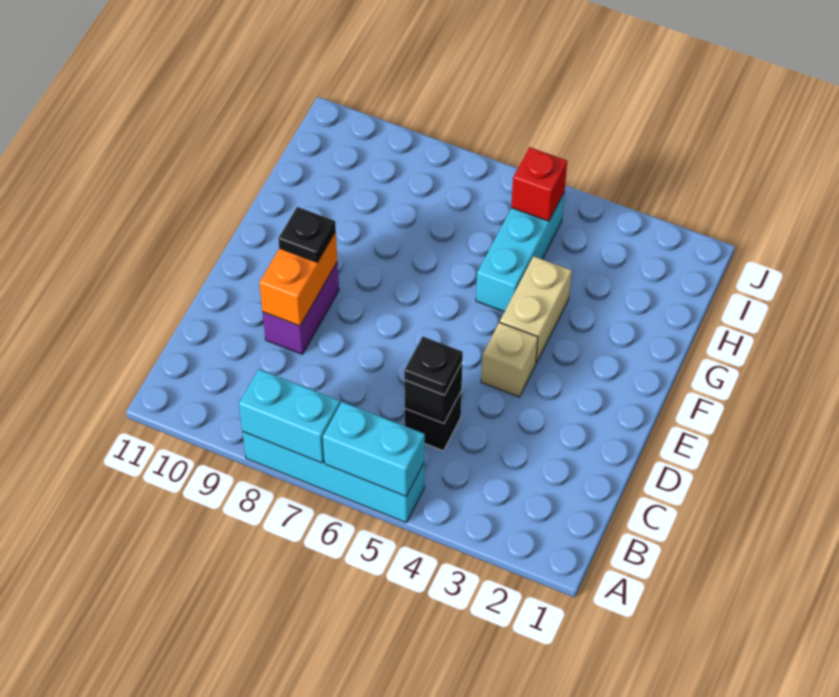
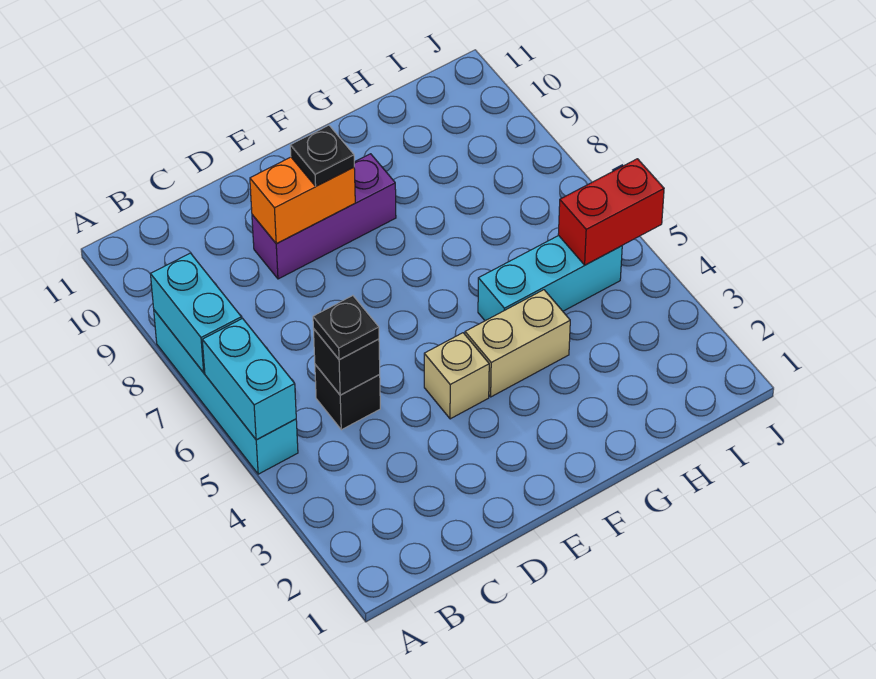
purple brick D9:E9 level 1 -> purple brick D9:F9 level 1
red brick I5 level 2 -> red brick I5:J5 level 2

